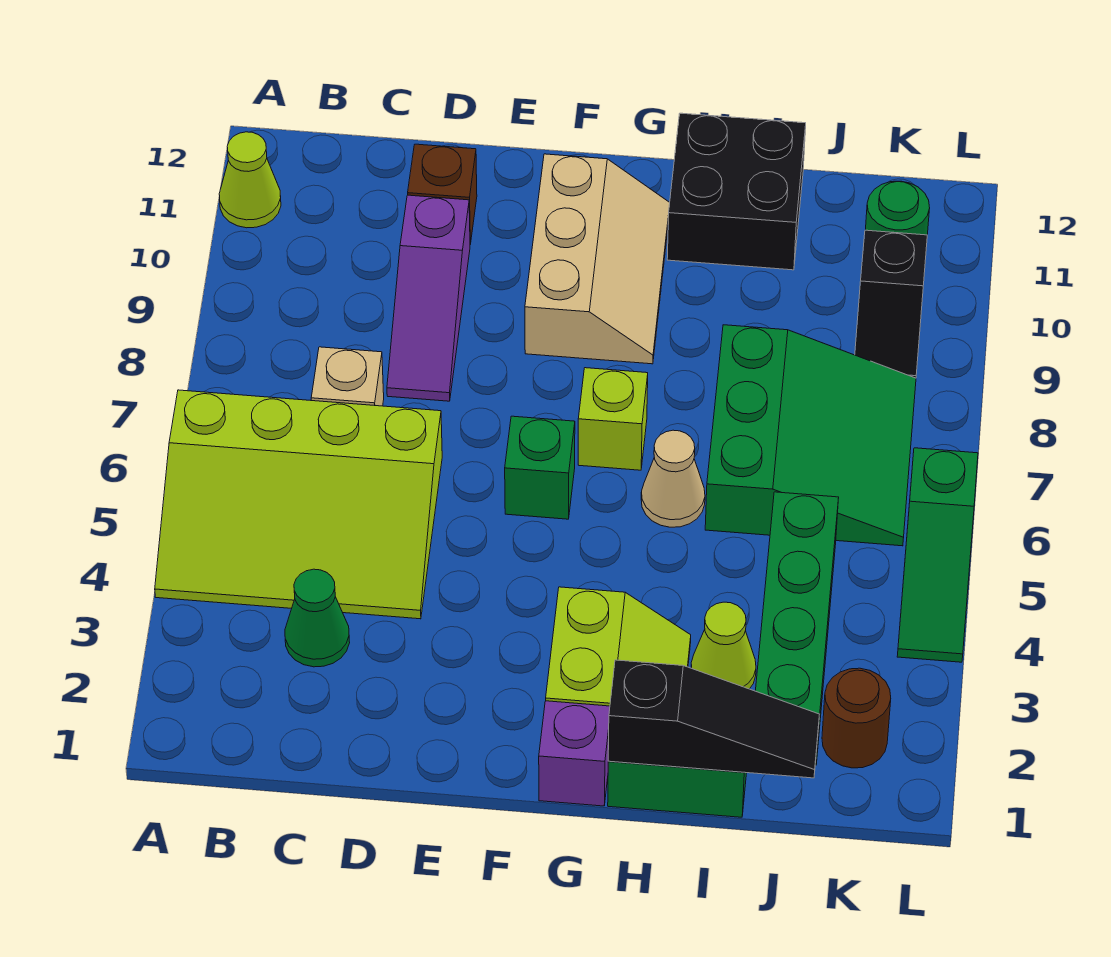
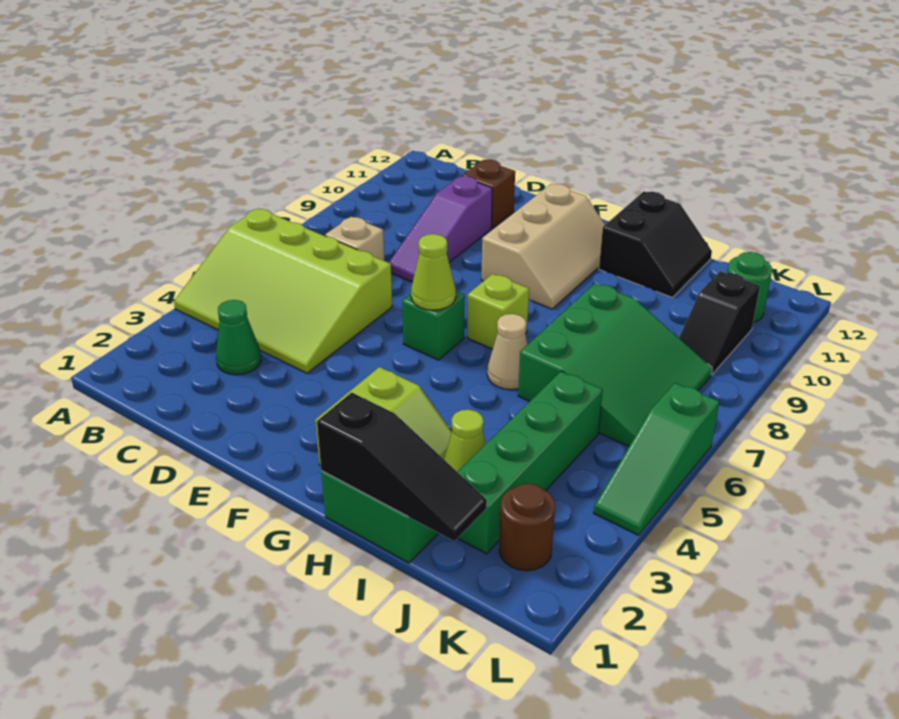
lime cone A11 level 1 -> lime cone F6 level 2
purple brick G1 level 1 -> none
black brick H11:I12 level 1 -> black slope H11:I12 level 1 top H

